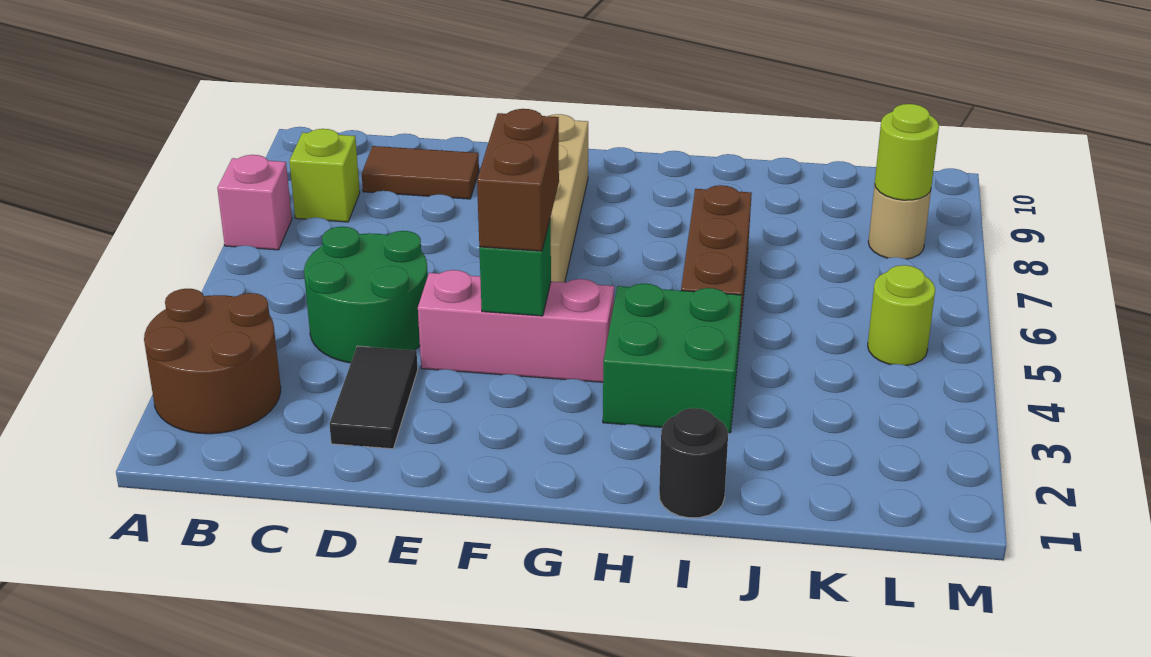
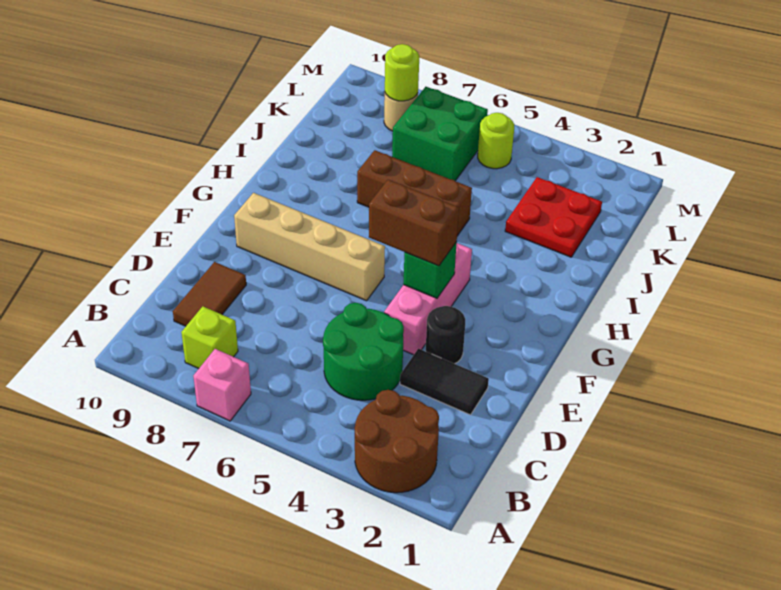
green brick H3:I4 level 1 -> green brick K6:L7 level 1
black round brick I1 level 1 -> black round brick E3 level 1
none -> red plate J2:K3 level 1

